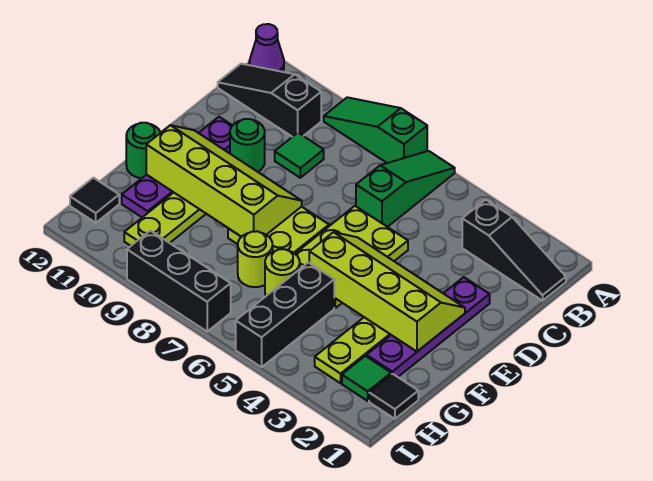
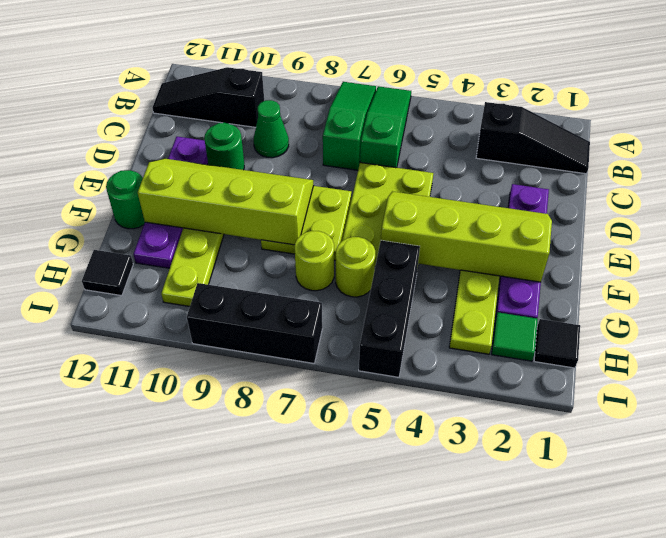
green slope A7:A9 level 1 top 7 -> green slope A7:C7 level 1 top C
purple cone A12 level 1 -> none
green tile C9 level 1 -> green cone C9 level 1

